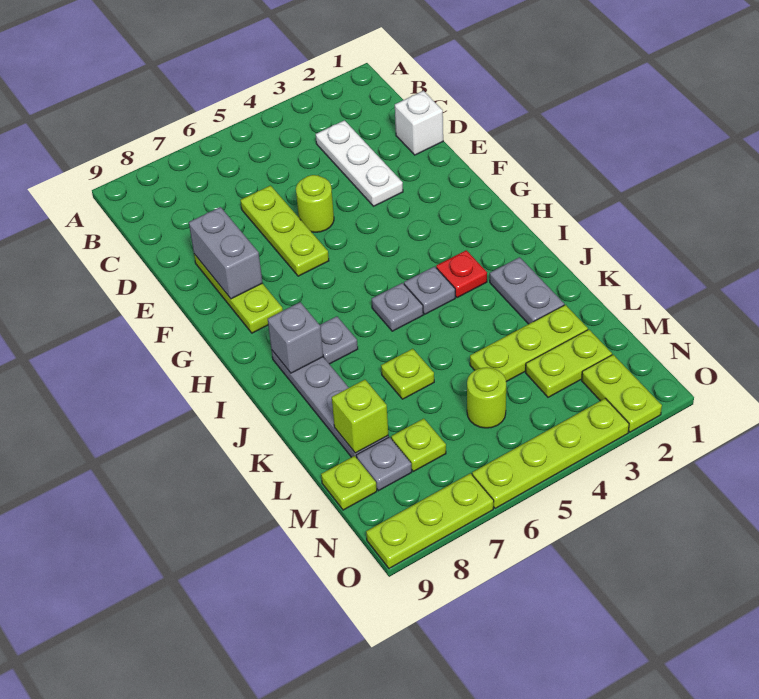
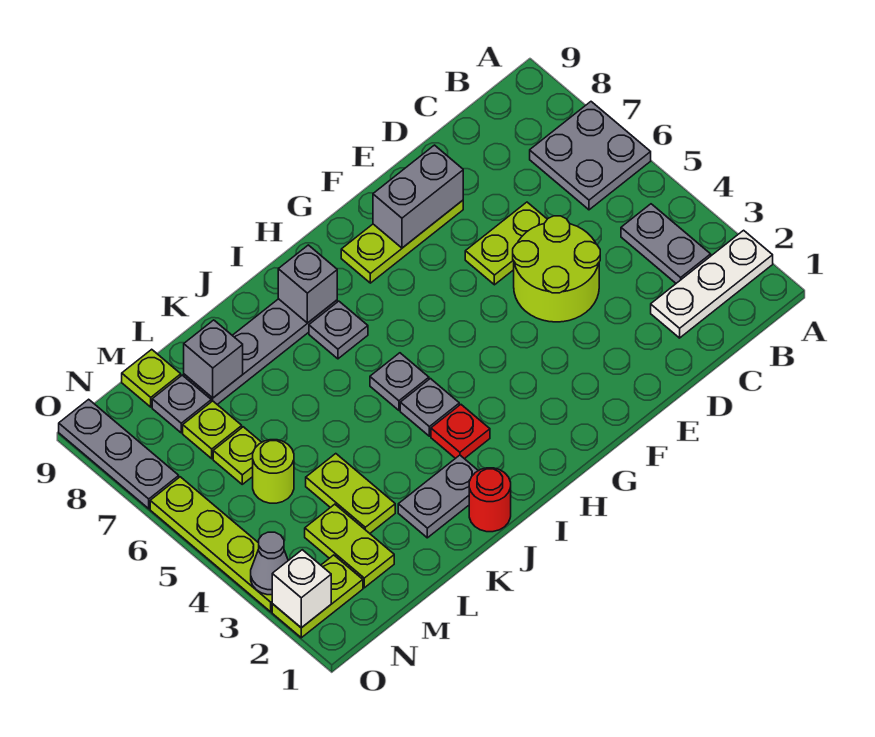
none -> grey plate A6:B7 level 1
none -> grey plate B3:B4 level 1
white plate C3:E3 level 1 -> white plate A2:C2 level 1
white brick D1 level 1 -> white brick O2 level 2
lime plate D6:F6 level 1 -> lime plate D6:E6 level 1
lime round brick E5 level 1 -> lime round brick D4:E5 level 1
none -> red round brick J1 level 1
lime plate K6 level 1 -> lime plate M6 level 1
lime plate L2:L4 level 1 -> lime plate L3:L4 level 1
lime brick L8 level 2 -> grey brick L8 level 2
none -> grey cone O3 level 2
lime plate O7:O9 level 1 -> grey plate O7:O9 level 1

